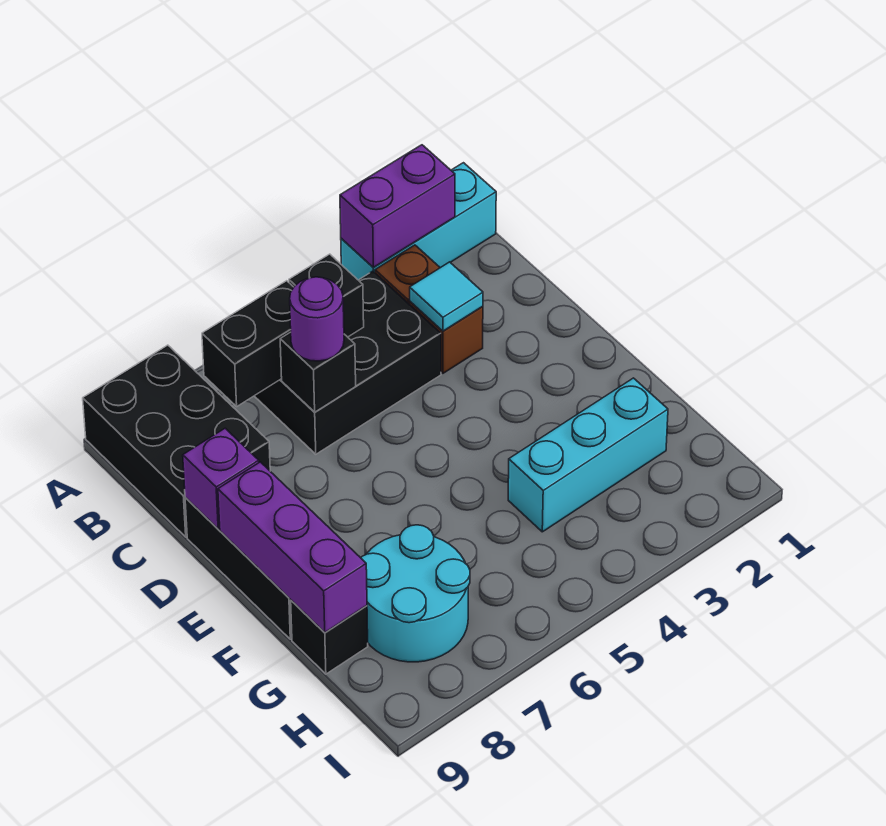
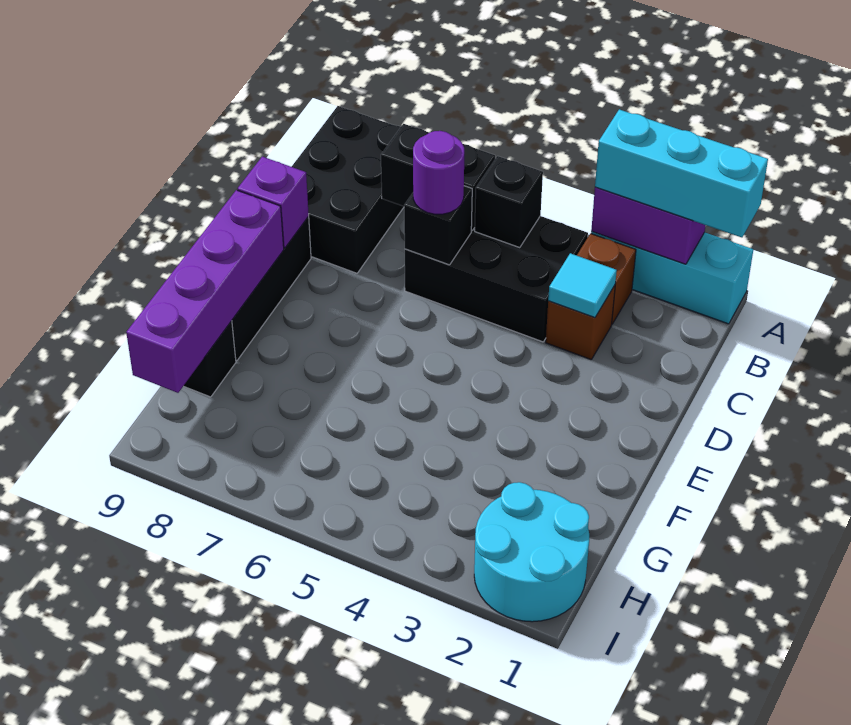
purple brick E9:G9 level 2 -> purple brick E9:H9 level 2
cyan brick G2:G4 level 1 -> cyan brick A1:A3 level 3
cyan round brick G7:H8 level 1 -> cyan round brick H1:I2 level 1

